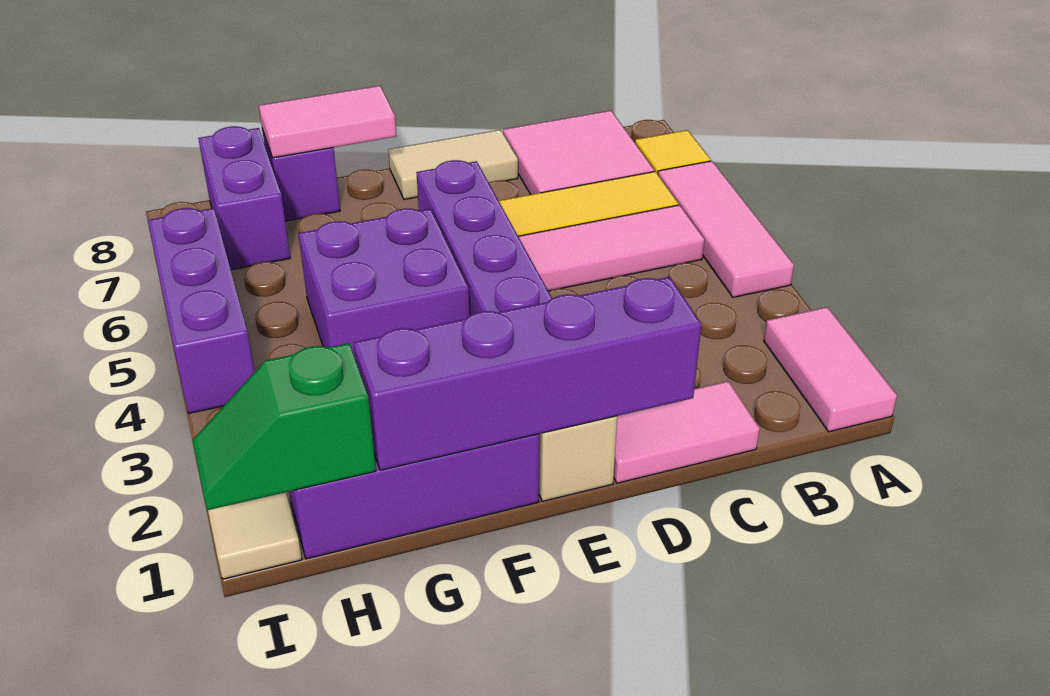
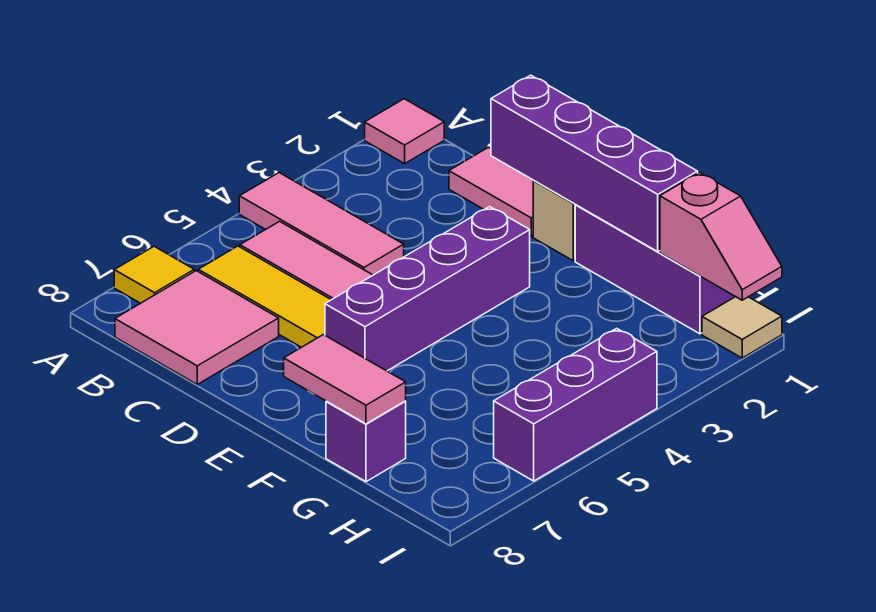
pink tile A1:A2 level 1 -> pink tile A1 level 1
pink tile A4:A6 level 1 -> pink tile A4:C4 level 1
tan tile D8:E8 level 1 -> none
purple brick F4:G5 level 1 -> none
green slope H1:I1 level 2 top H -> pink slope H1:I1 level 2 top H
purple brick H7:H8 level 1 -> none

